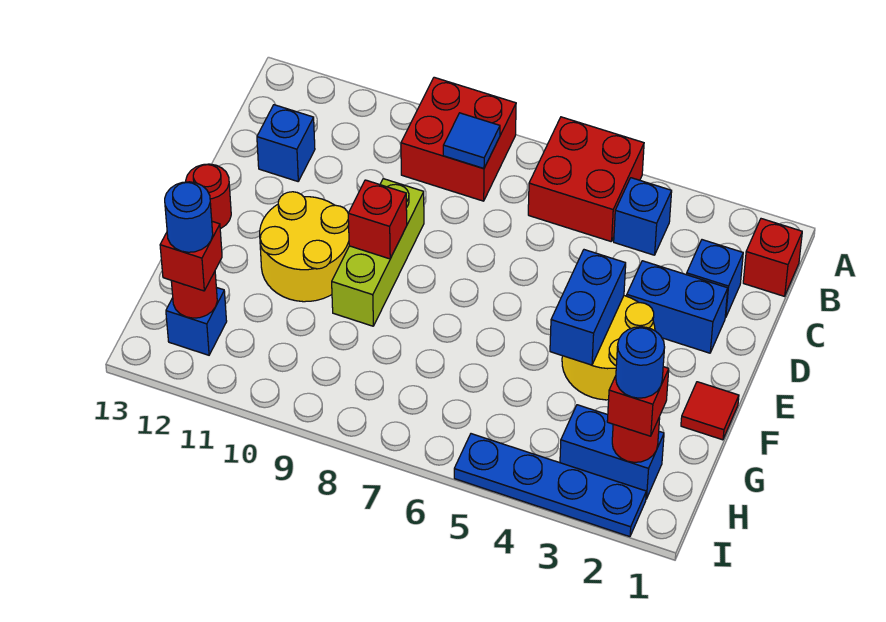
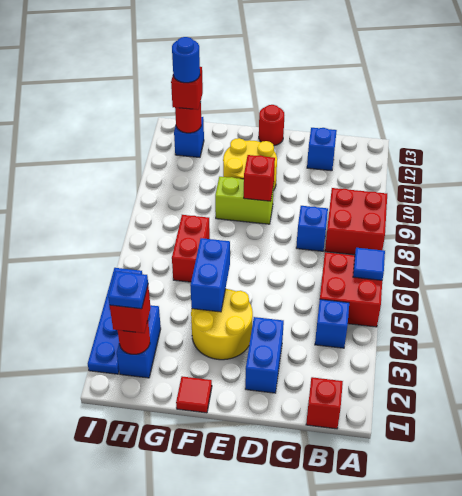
blue tile B8 level 2 -> blue tile A6 level 2
blue brick C2 level 1 -> blue brick C8 level 1
lime brick D9:F9 level 1 -> lime brick E9:F9 level 1
blue brick E4:F4 level 2 -> blue brick F4:F5 level 2
none -> red brick G6:G7 level 1
blue round brick H2 level 4 -> blue plate H2 level 4

